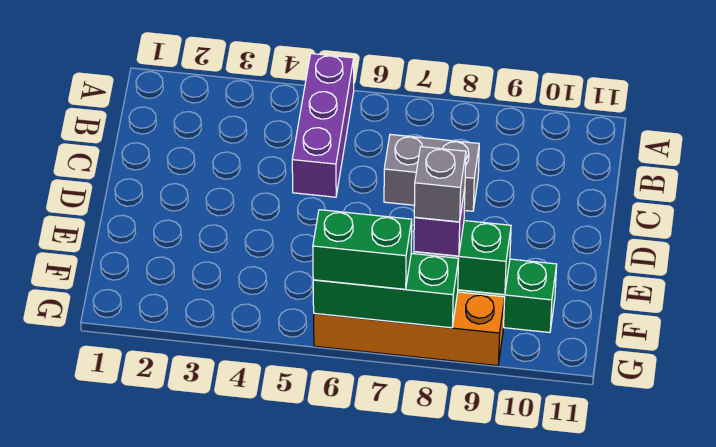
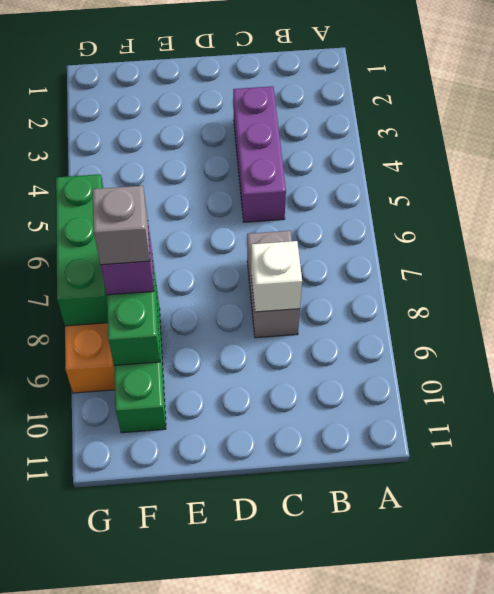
purple brick A5:C5 level 1 -> purple brick C3:C5 level 1
none -> white brick C8 level 2
green brick G6:G7 level 3 -> none

